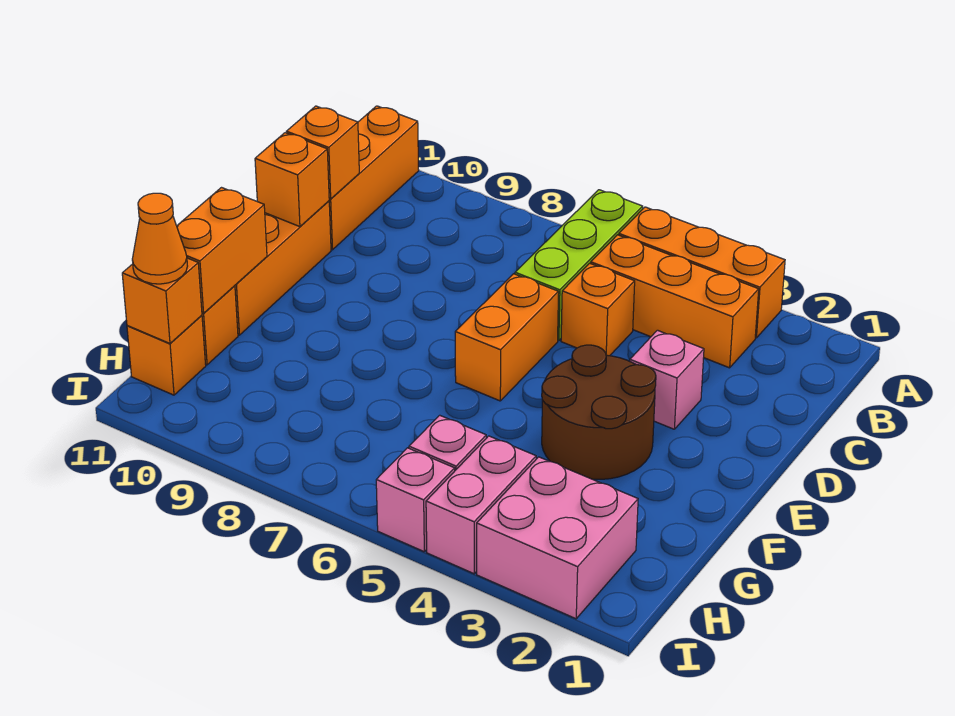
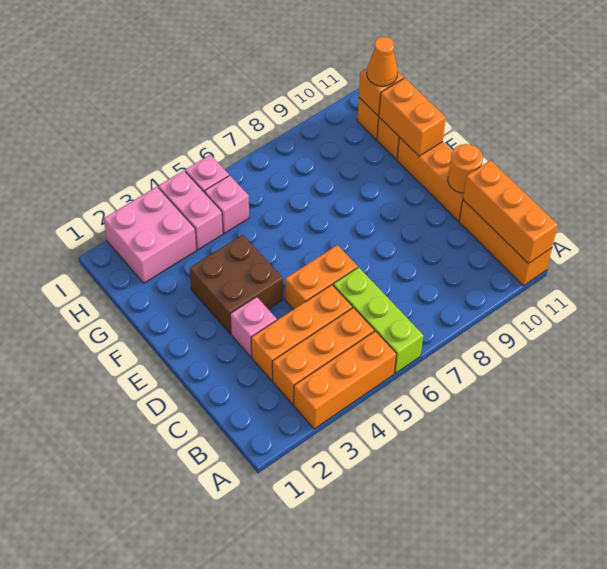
orange brick C5 level 1 -> orange brick C3:C5 level 1
orange brick C11 level 2 -> orange brick A11:C11 level 2
orange brick D6:E6 level 1 -> orange brick D5:D6 level 1
orange brick D11 level 2 -> orange round brick D11 level 2
brown round brick E3:F4 level 1 -> brown brick E3:F4 level 1

